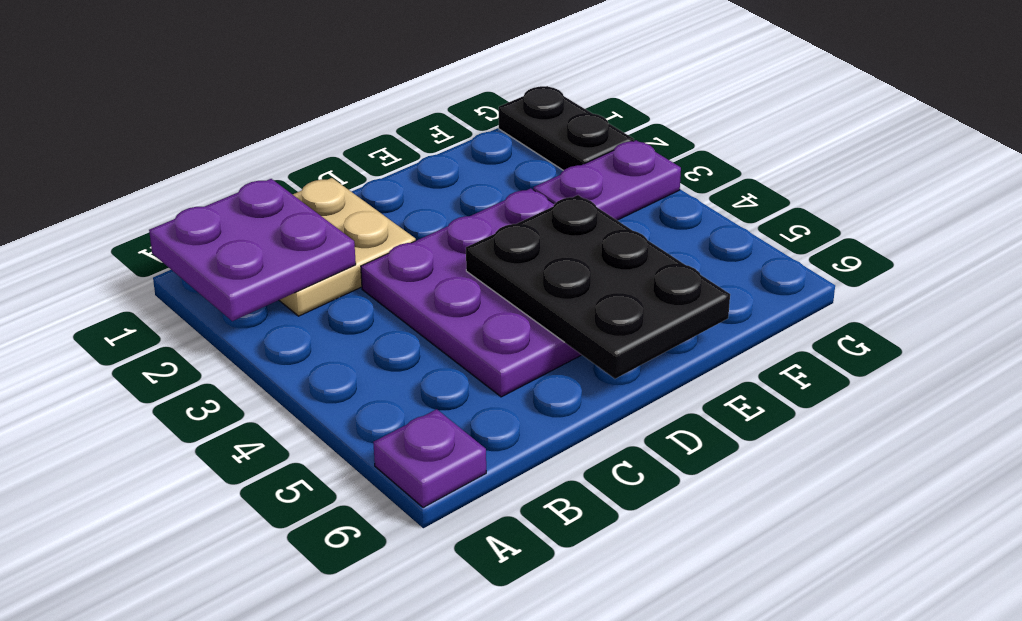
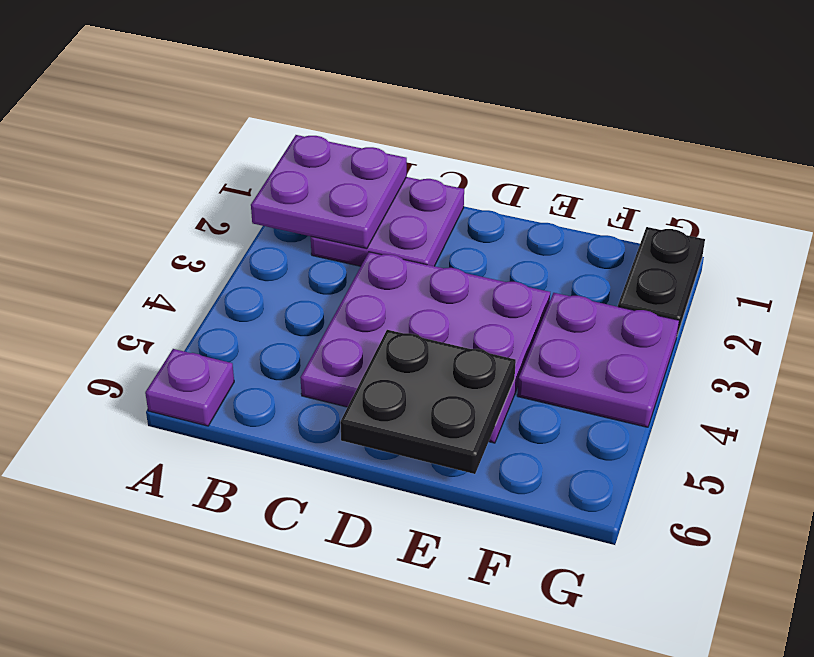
tan plate B1:C2 level 1 -> purple plate B1:C2 level 1
black plate D4:E6 level 2 -> black plate D5:E6 level 2
purple plate F3:G3 level 1 -> purple plate F3:G4 level 1

